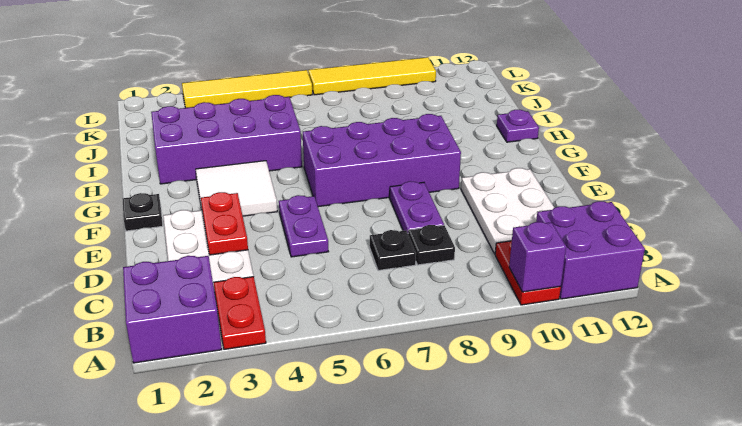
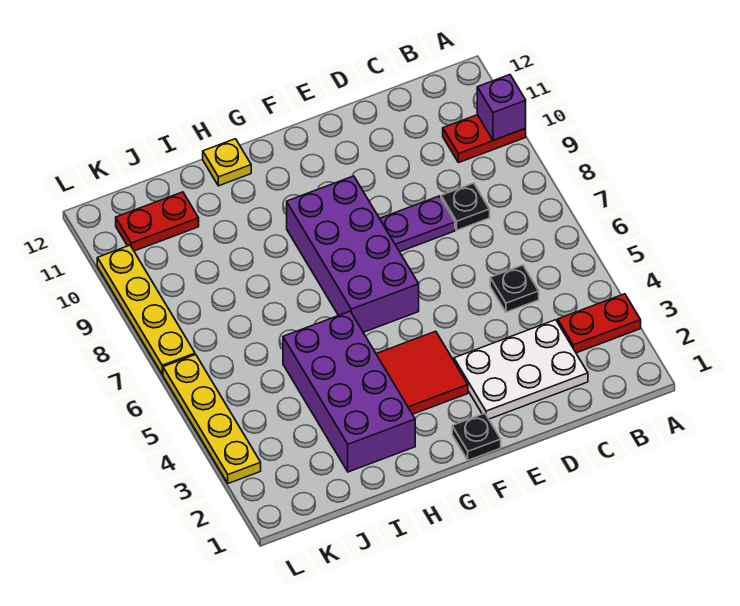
purple brick A1:B2 level 1 -> none
purple brick A11:B12 level 1 -> none
black plate C7 level 1 -> black plate C5 level 1
white plate C10:E11 level 1 -> none
red plate D3:E3 level 2 -> red plate J11:K11 level 1
purple plate D5:E5 level 1 -> none
white tile F3:G4 level 1 -> red tile F3:G4 level 1
purple plate H12 level 1 -> yellow plate H12 level 1
yellow tile L3:L6 level 1 -> yellow plate L3:L6 level 1
yellow tile L7:L10 level 1 -> yellow plate L7:L10 level 1

